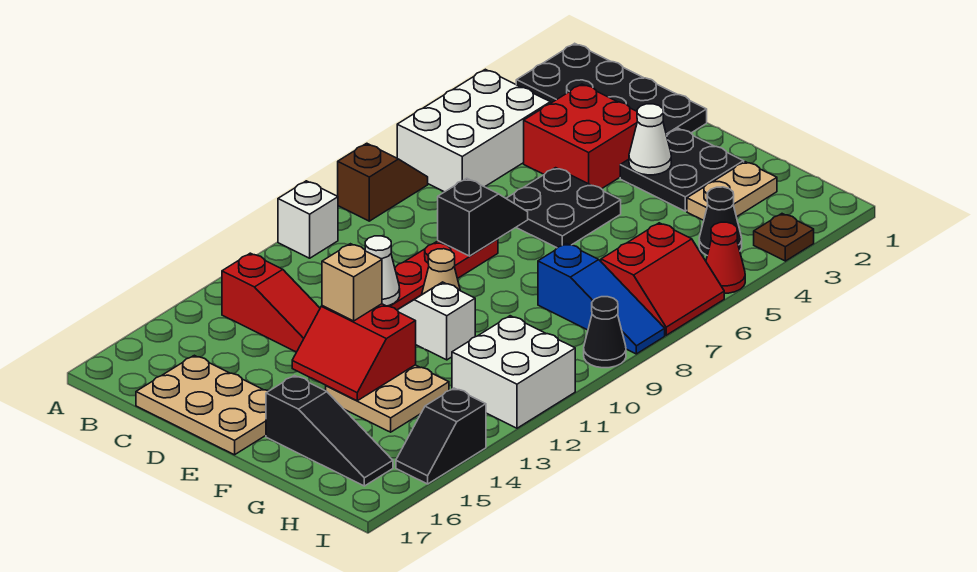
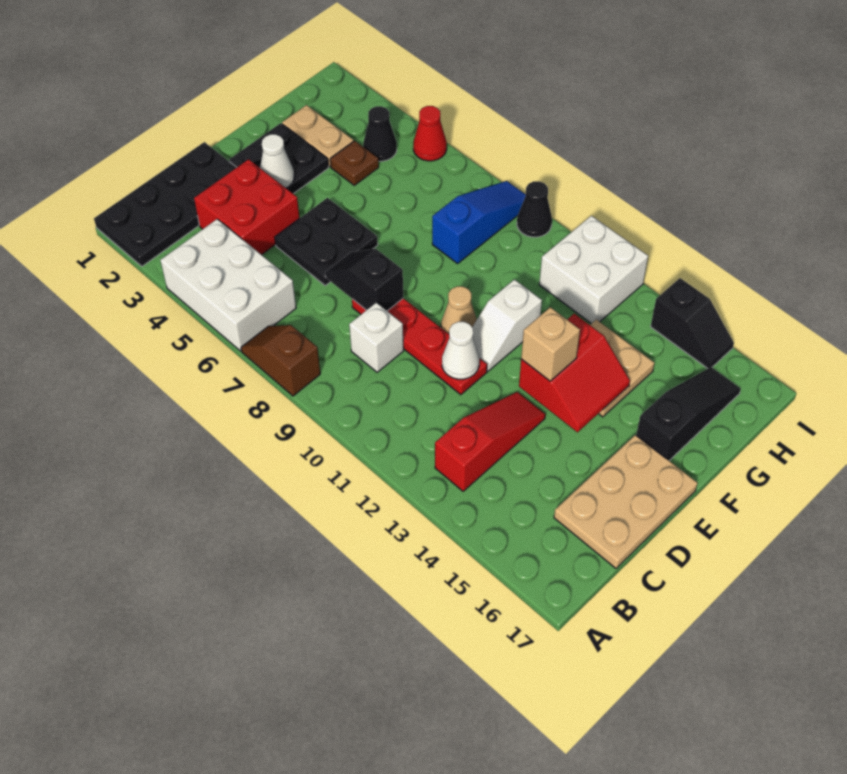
white brick A10 level 1 -> white brick C9 level 1
red slope H6:I7 level 1 top H -> none
brown plate I3 level 1 -> brown plate G4 level 1

